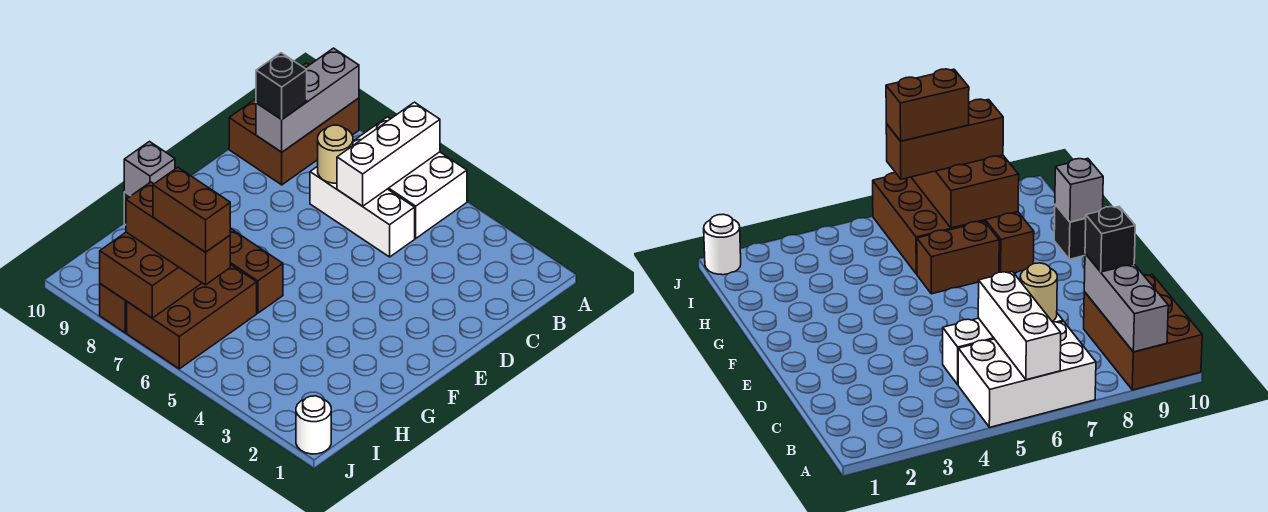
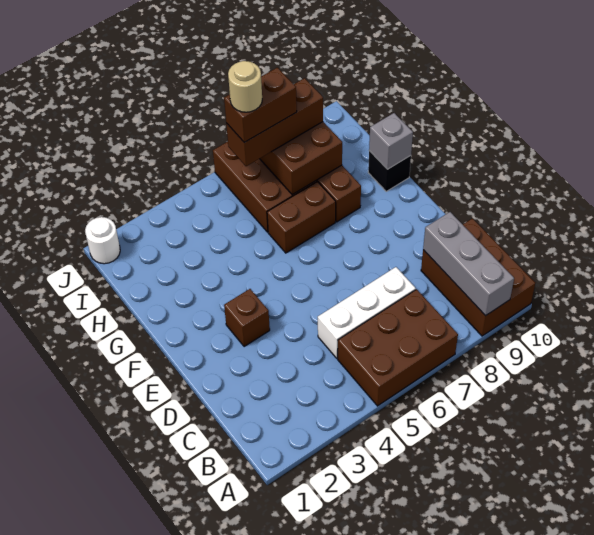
white brick A5:B7 level 1 -> brown brick A5:B7 level 1
white brick A6:C6 level 2 -> none
tan round brick C7 level 2 -> tan round brick I6 level 5
black brick C9 level 3 -> none
none -> brown brick E3 level 1

